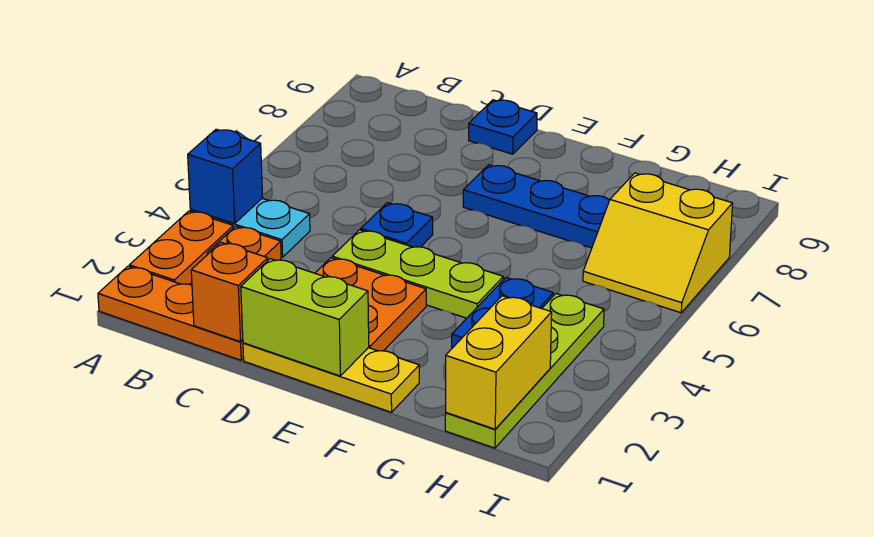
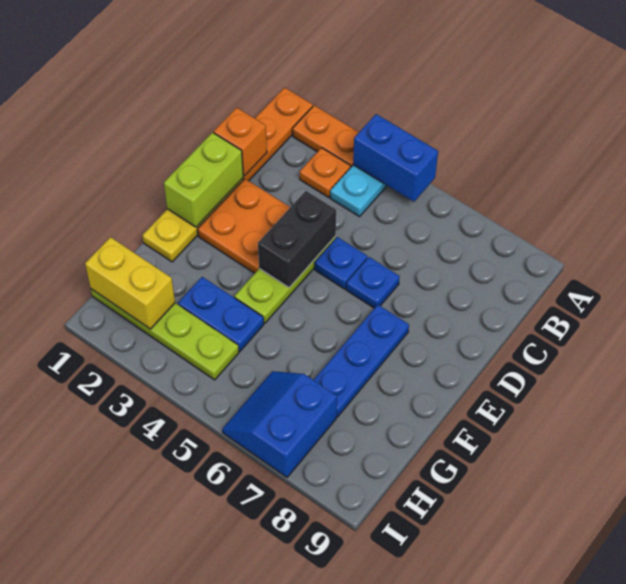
blue brick A4 level 2 -> blue brick A4:A5 level 2
none -> black brick D4:E4 level 2
blue plate D9 level 1 -> blue plate D6 level 1
yellow slope H6:I7 level 1 top 7 -> blue slope H6:I7 level 1 top 7

